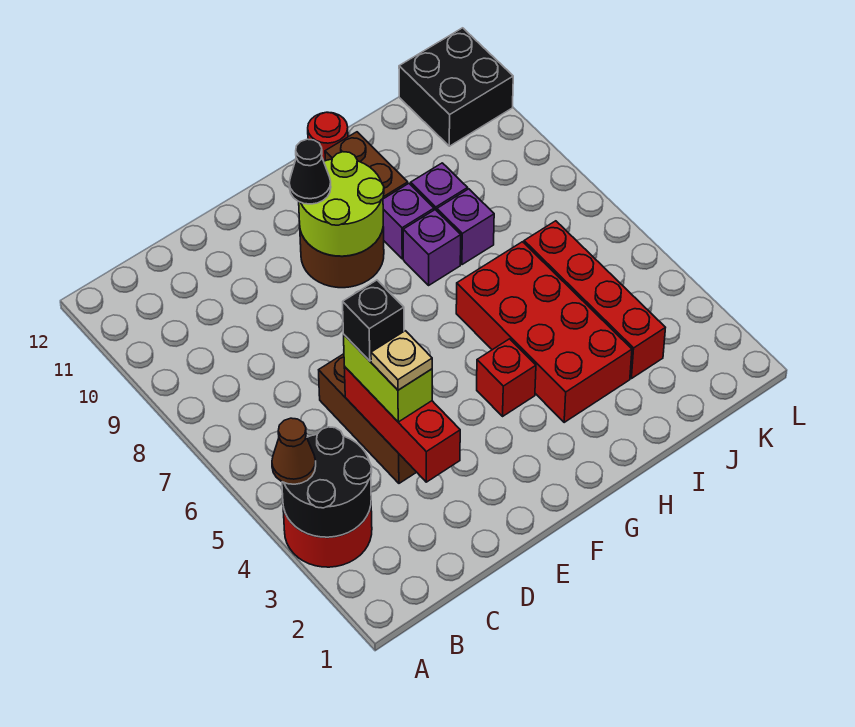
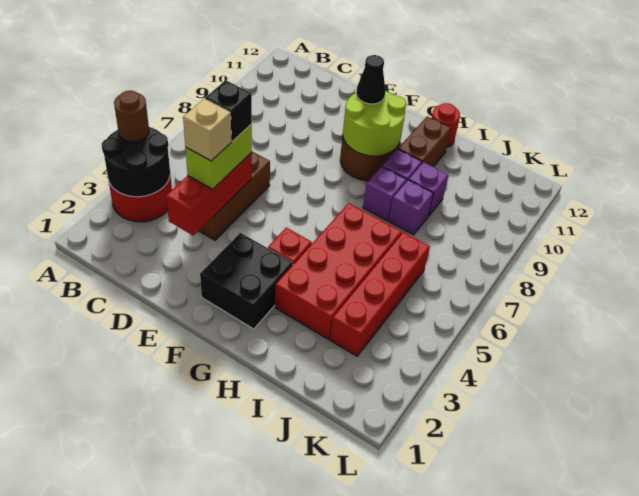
brown cone A4 level 3 -> brown round brick A4 level 3
tan plate D4 level 4 -> tan brick D4 level 4
black brick K11:L12 level 1 -> black brick F2:G3 level 1

